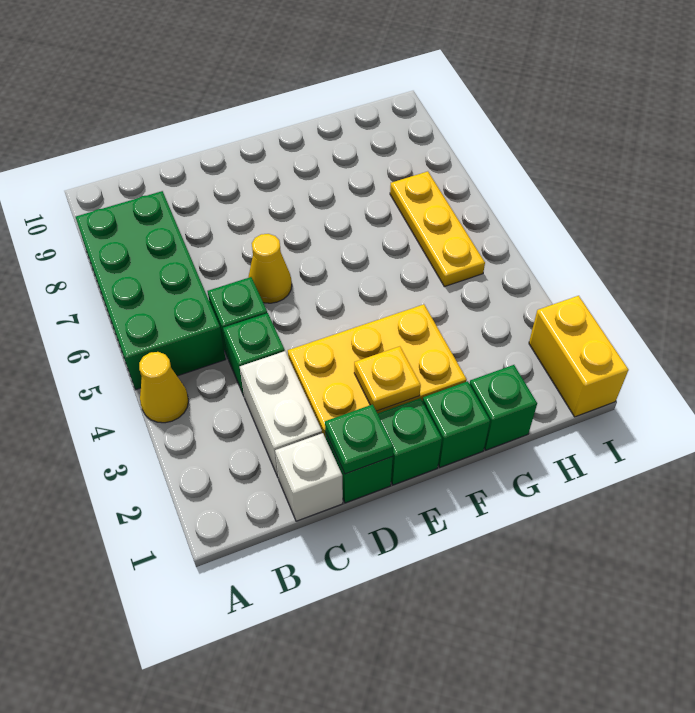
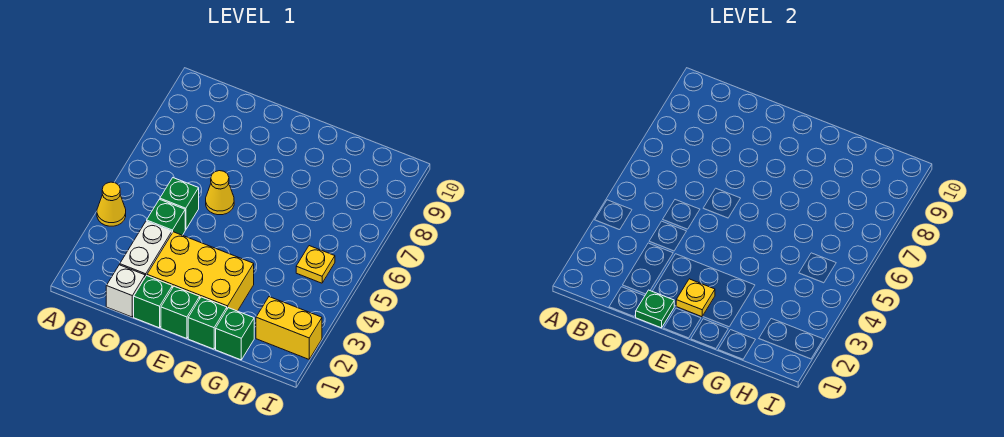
green brick A5:B8 level 1 -> none
yellow plate H5:H7 level 1 -> yellow plate H5 level 1
yellow brick I1:I2 level 1 -> yellow brick H2:I2 level 1

